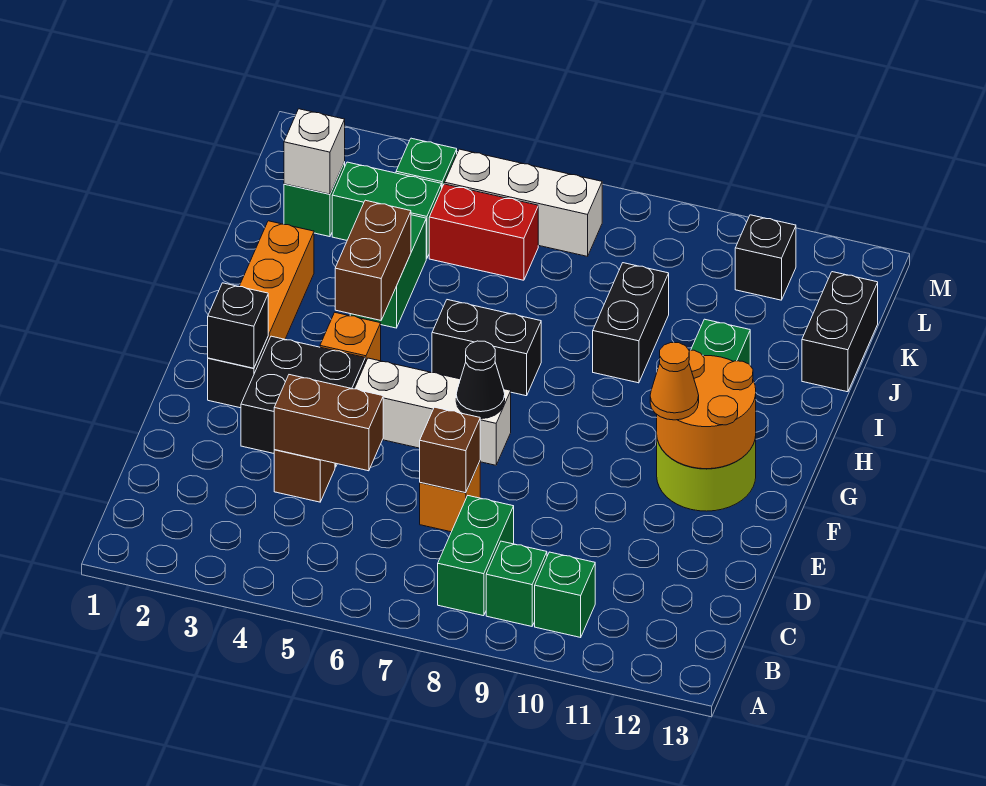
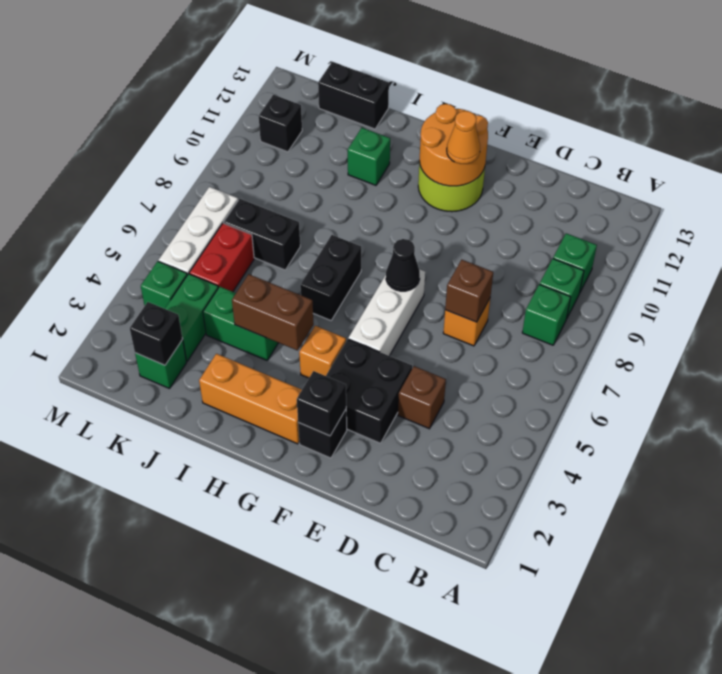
green brick B8:C8 level 1 -> green brick B8 level 1
brown brick D4:D5 level 2 -> none
black brick I9:J9 level 1 -> black brick J7:K7 level 1
white brick K2 level 2 -> black brick K2 level 2

